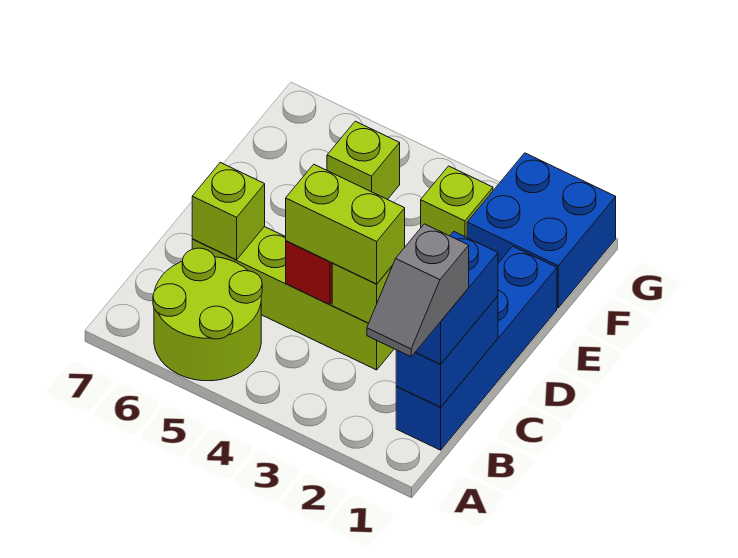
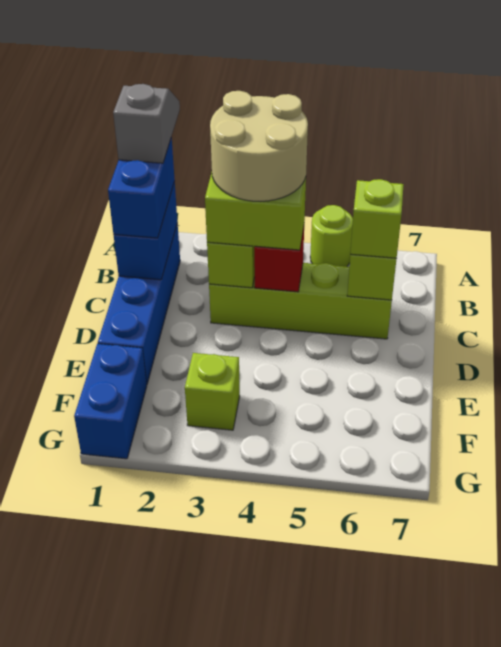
lime round brick A5:B6 level 1 -> lime round brick A5 level 1
none -> tan round brick B3:C4 level 4
blue brick F1:G2 level 1 -> blue brick F1:G1 level 1
lime brick F5 level 1 -> lime brick C6 level 3

